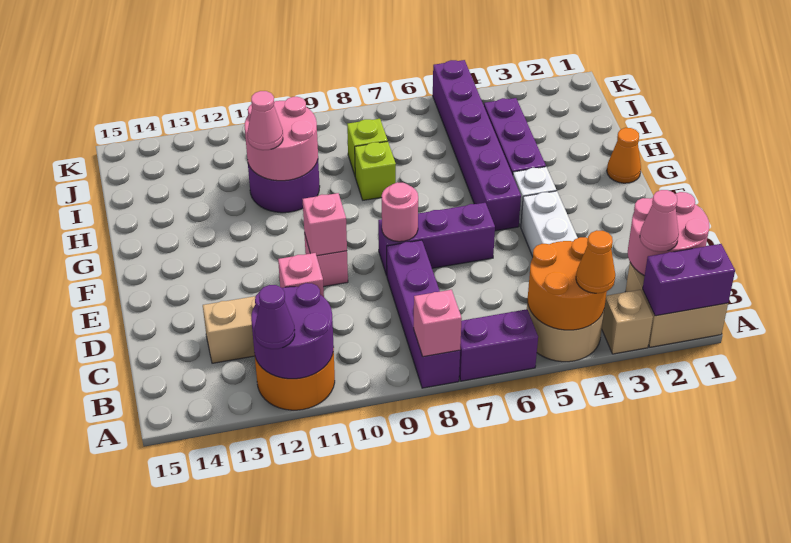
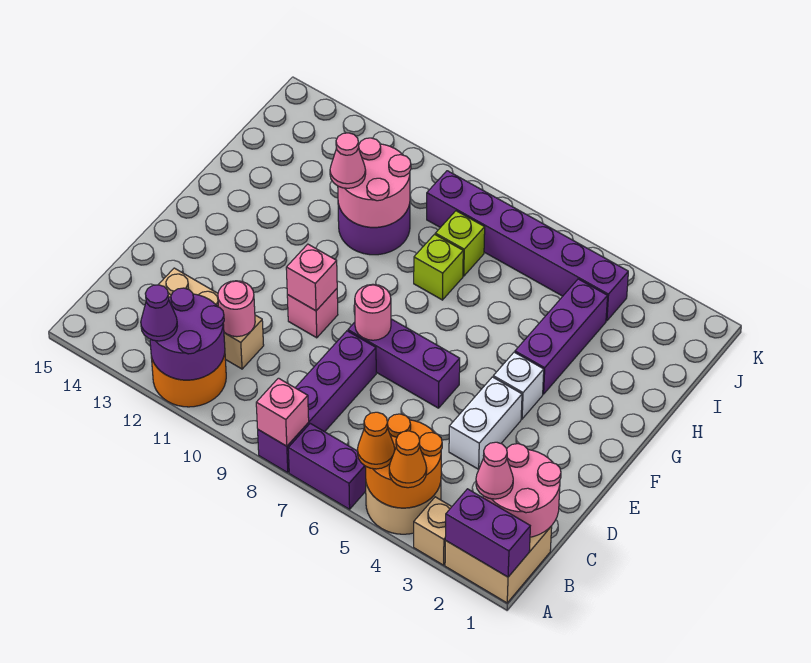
pink brick C11 level 2 -> pink round brick C11 level 2
purple brick F5:K5 level 1 -> purple brick J4:J9 level 1
orange cone G1 level 1 -> orange cone A5 level 3

